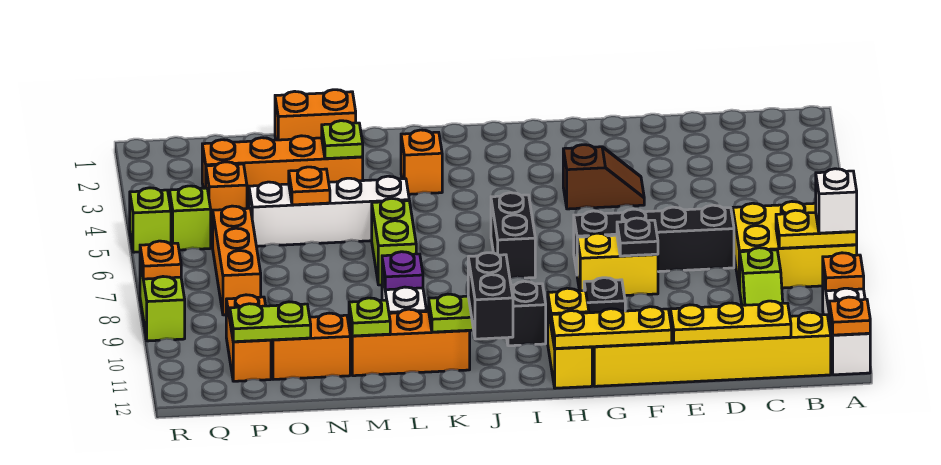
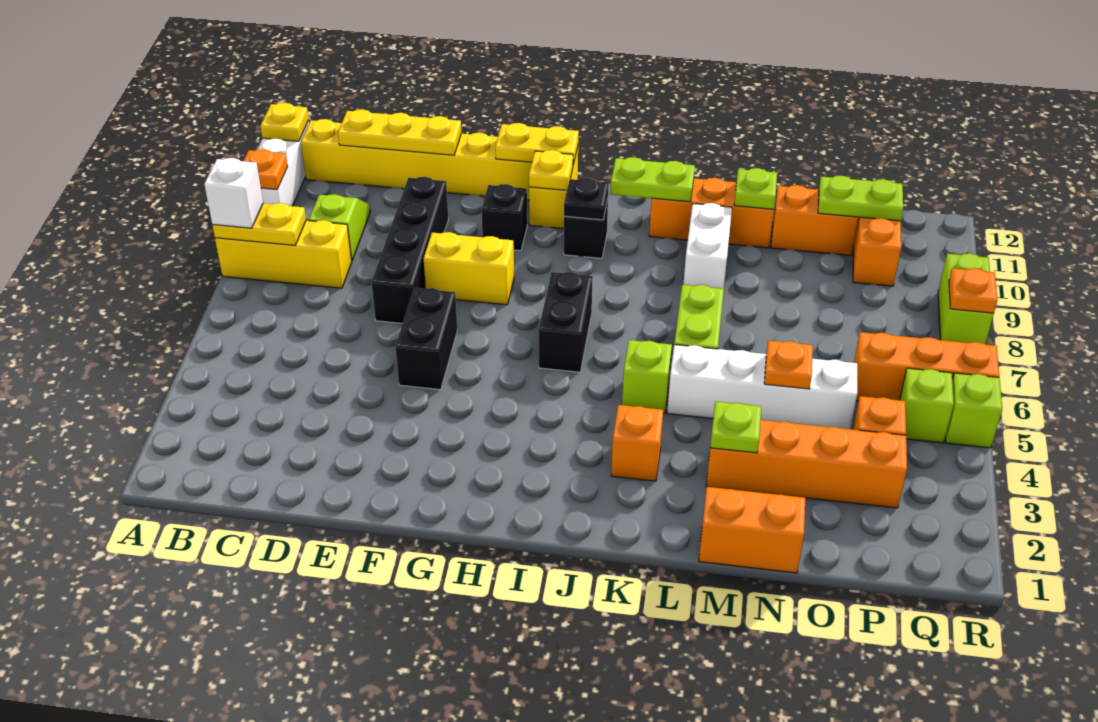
yellow brick A7:C8 level 1 -> yellow brick A8:C8 level 1
orange plate A12 level 2 -> yellow plate A12 level 2
black brick D7:G7 level 1 -> black brick E7:E10 level 1
brown slope F4:G4 level 1 top G -> none
black plate F8 level 2 -> black plate I10 level 2
yellow plate F12:H12 level 2 -> yellow plate G12:H12 level 2
black brick J11:J12 level 3 -> black brick F5:F6 level 1
none -> lime brick K5 level 1
purple plate L9 level 2 -> none
orange brick P6:P8 level 1 -> orange brick P6:R6 level 1

